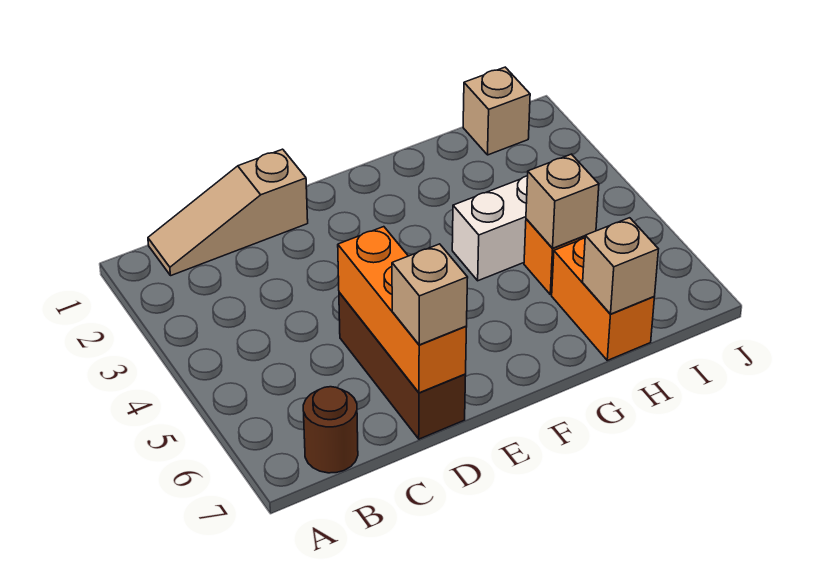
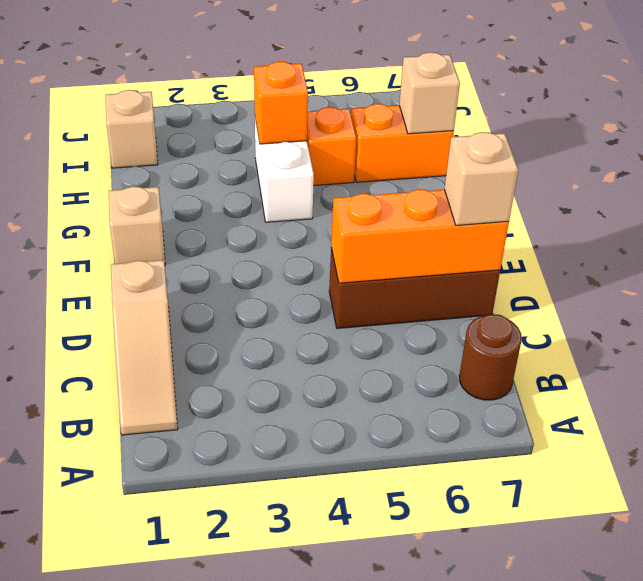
none -> orange brick H4 level 2
tan brick H5 level 2 -> tan brick F1 level 1

